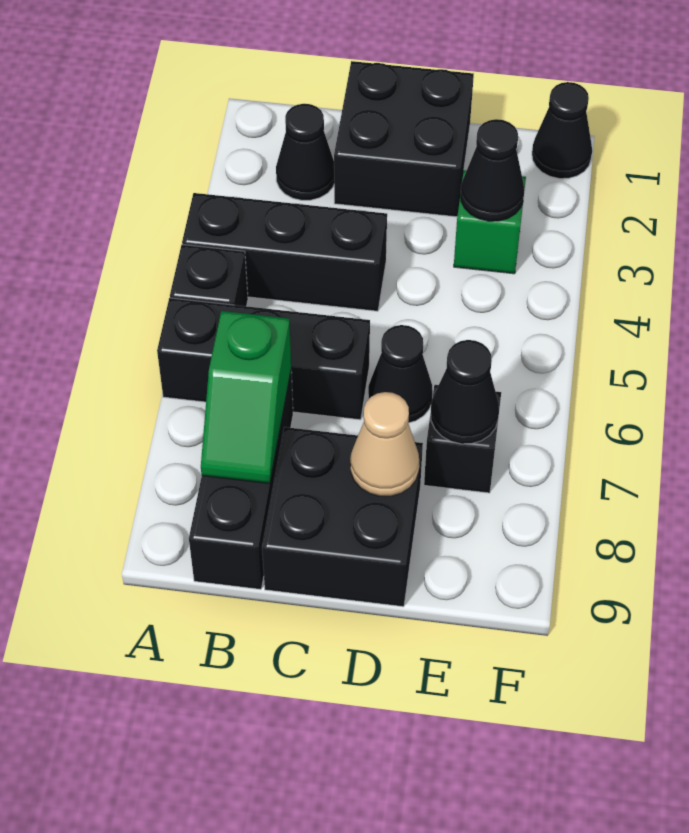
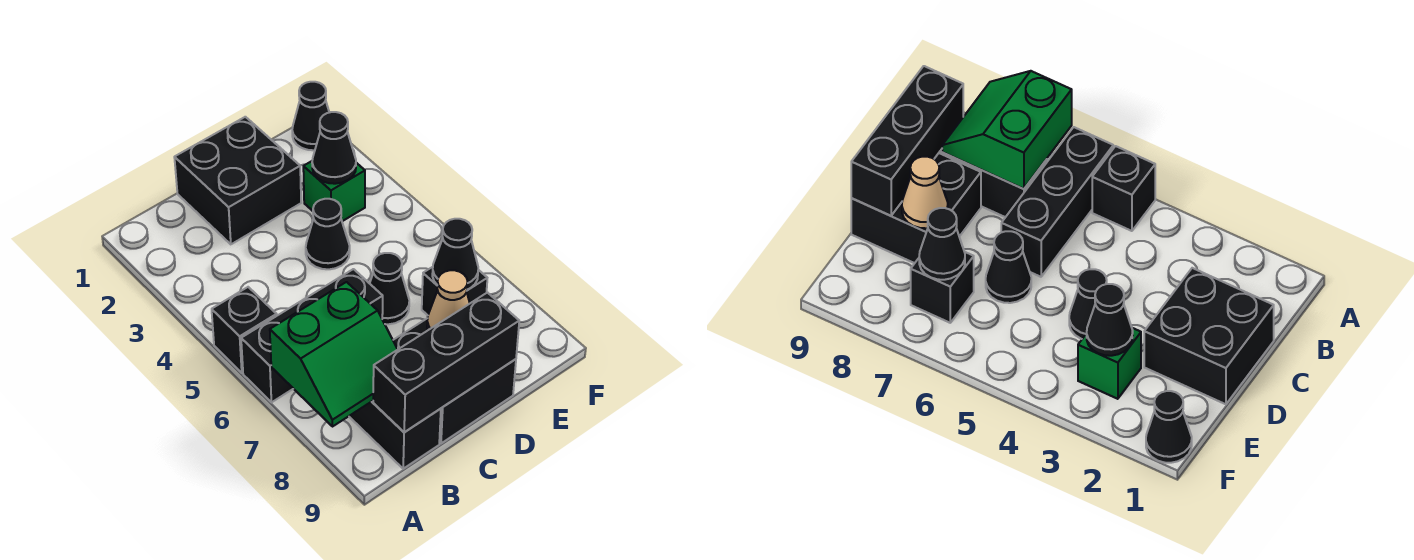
black brick A4:C4 level 1 -> black brick B9:D9 level 2
black cone B2 level 1 -> black cone D4 level 1
green slope B7:B8 level 2 top 7 -> green slope A7:B8 level 2 top 7

